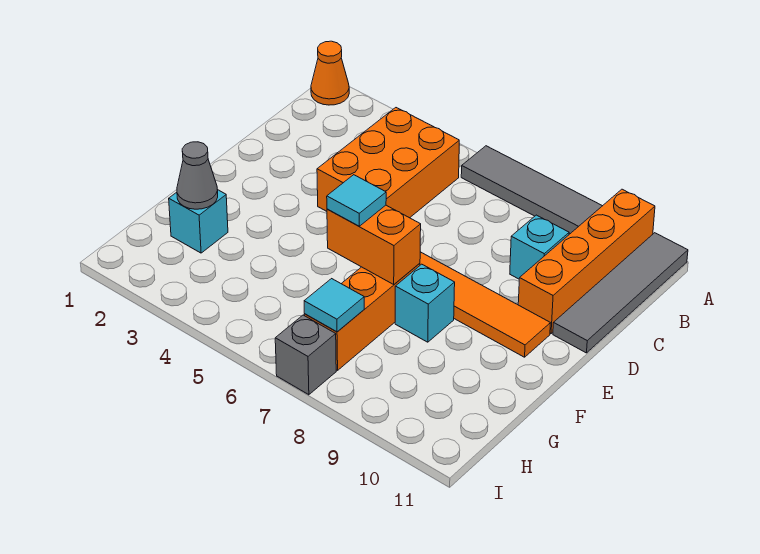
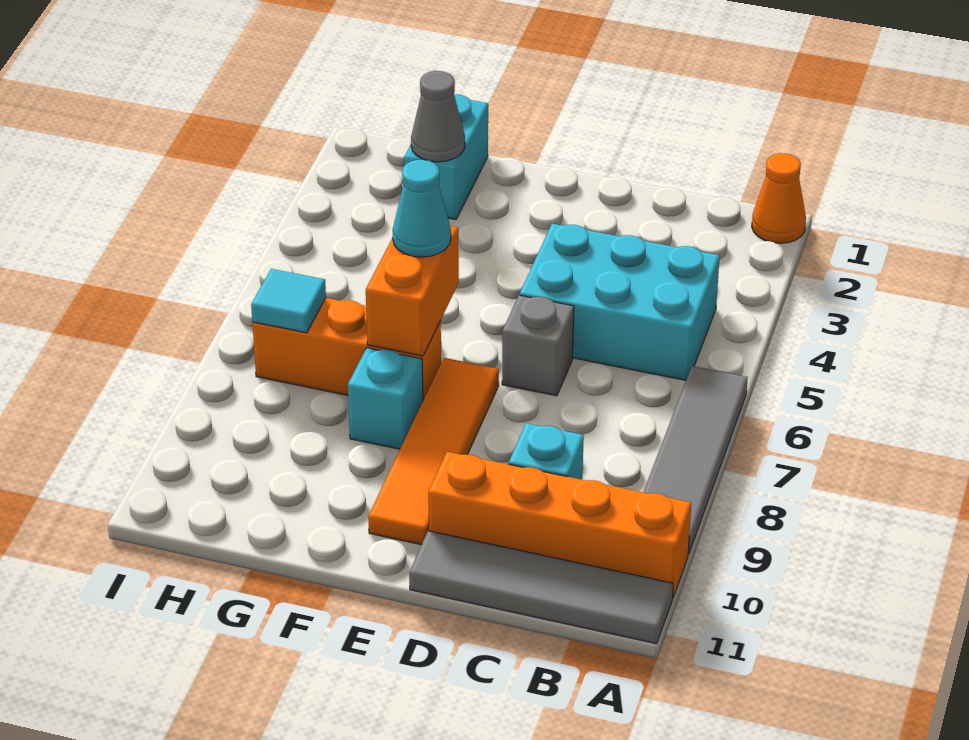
orange brick B4:D5 level 1 -> cyan brick B4:D5 level 1
cyan tile F6 level 3 -> cyan cone F6 level 3
cyan brick G2 level 1 -> cyan brick G1:G2 level 1
grey brick I7 level 1 -> grey brick D6 level 1

